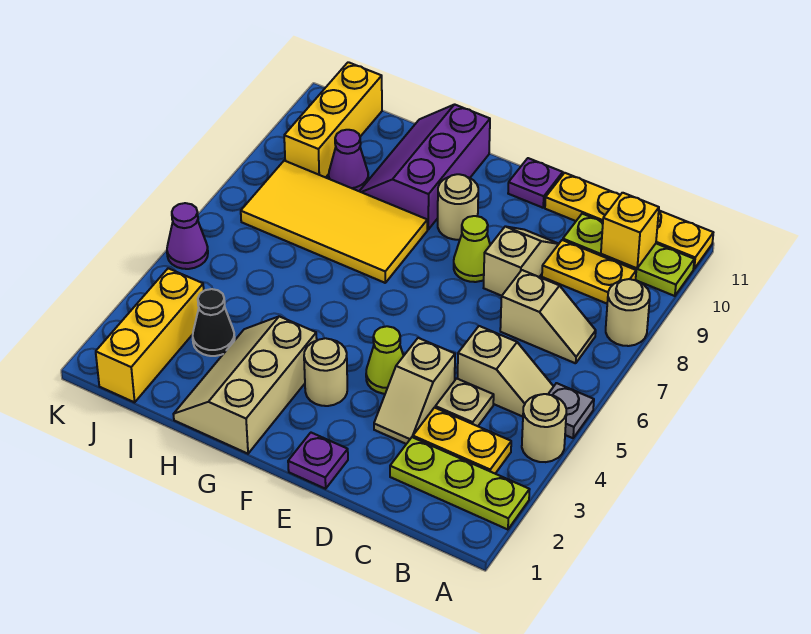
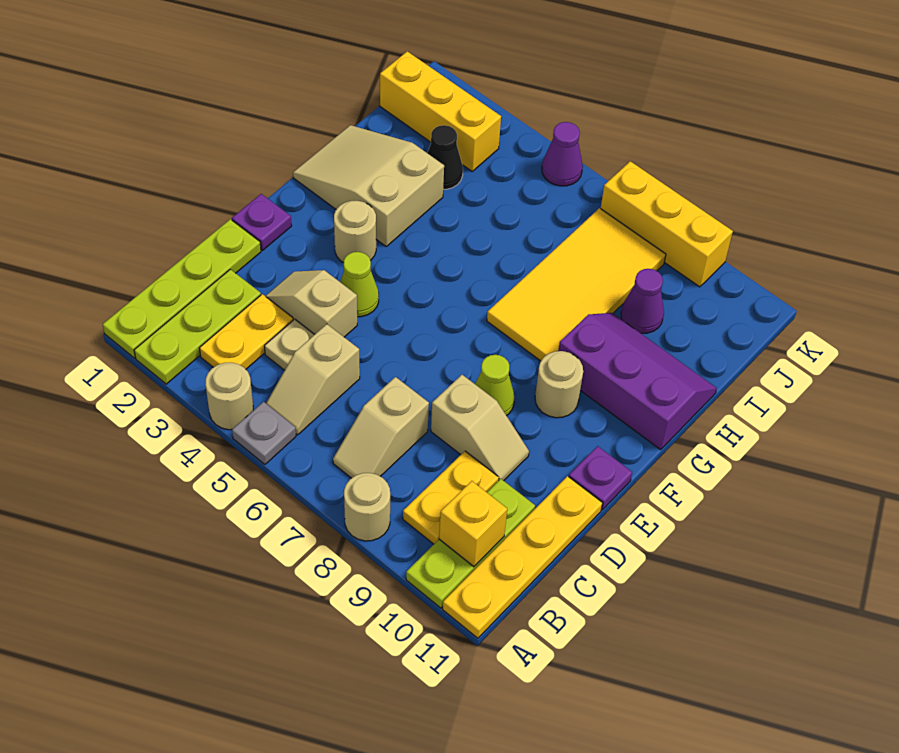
none -> lime plate A1:D1 level 1
tan slope G1:H3 level 1 top G -> tan slope G1:H3 level 1 top 3
yellow brick J9:J11 level 1 -> yellow brick K7:K9 level 1

